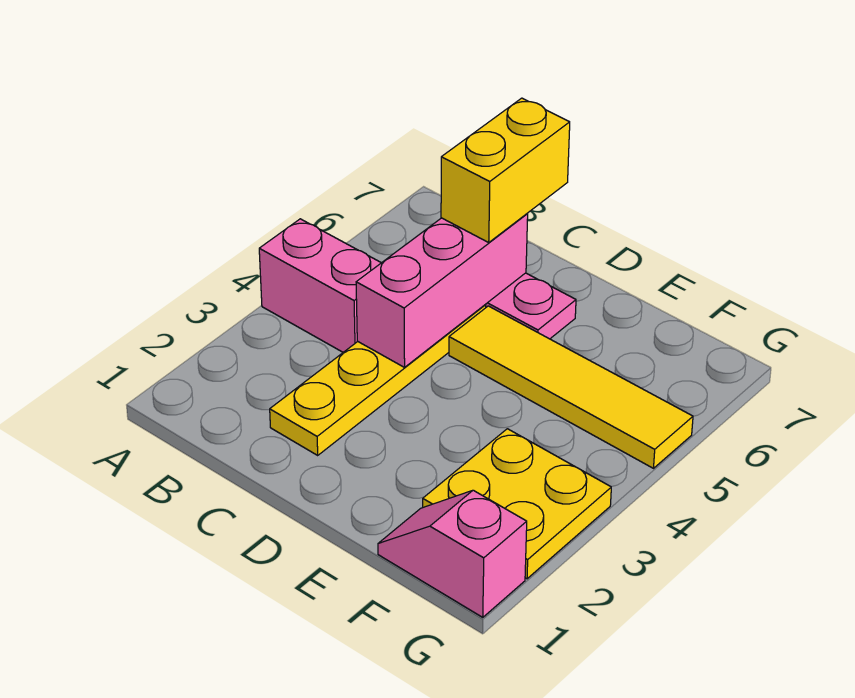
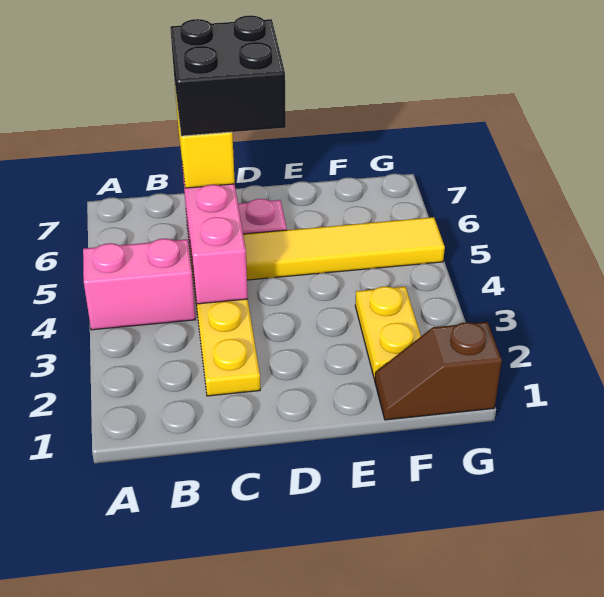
none -> black brick C6:D7 level 4
pink slope F1:G1 level 1 top G -> brown slope F1:G1 level 1 top G
yellow plate F2:G3 level 1 -> yellow plate F2:F3 level 1

